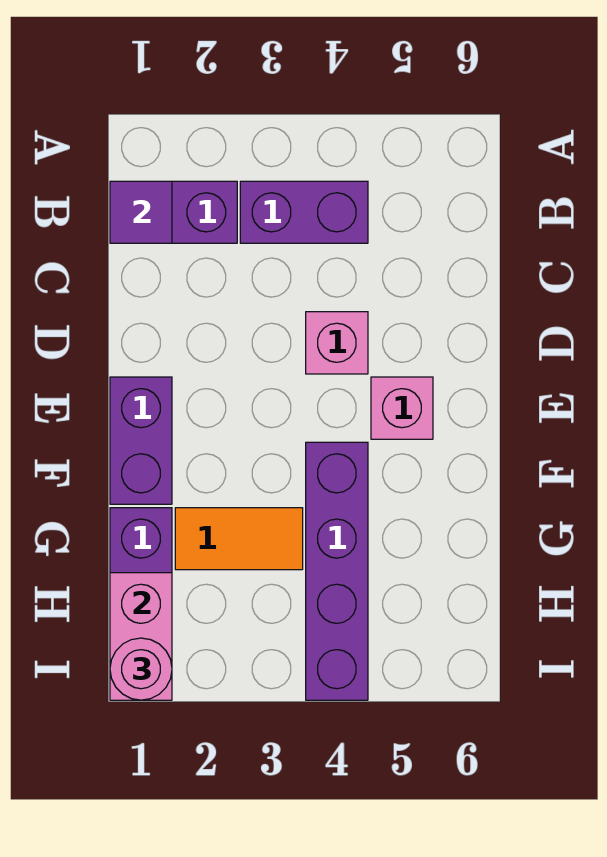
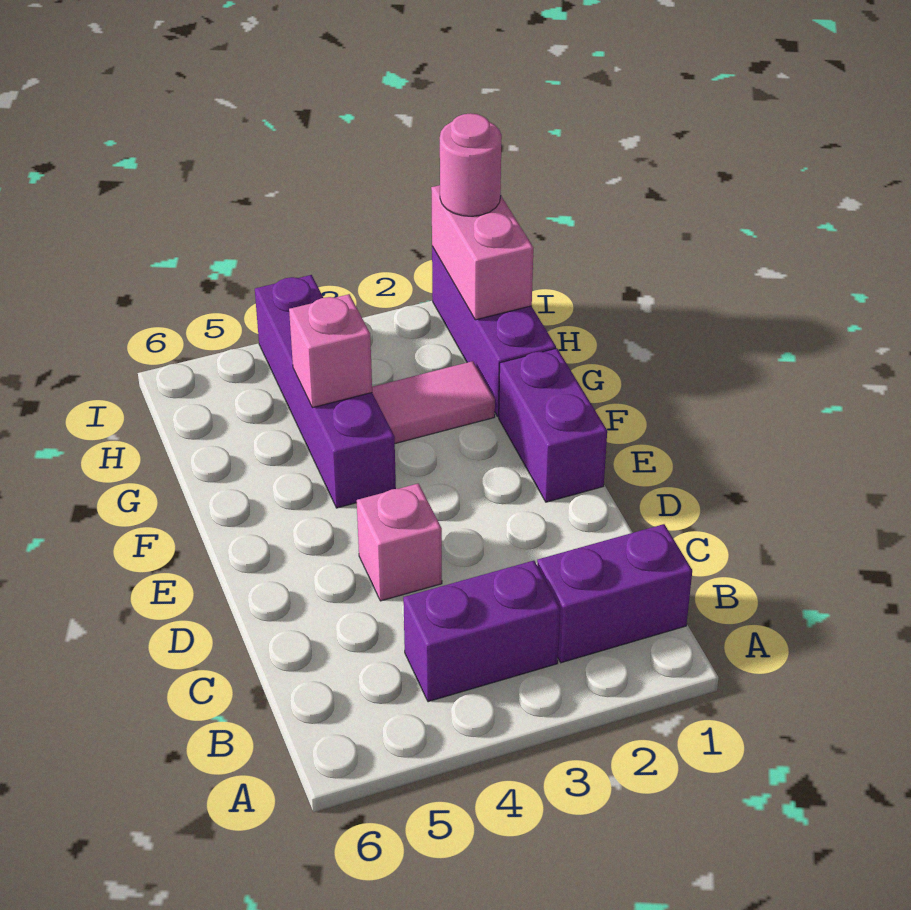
purple tile B1 level 2 -> none
pink brick E5 level 1 -> pink brick G4 level 2
orange tile G2:G3 level 1 -> pink tile G2:G3 level 1

